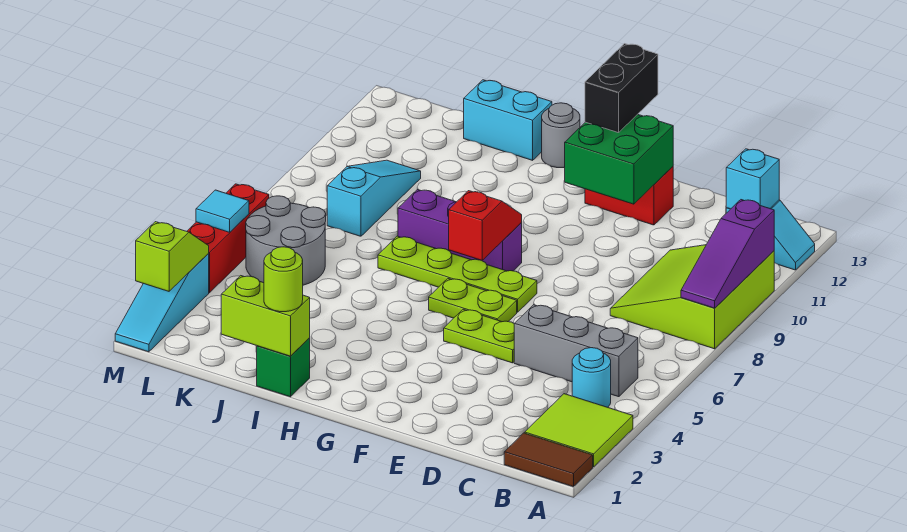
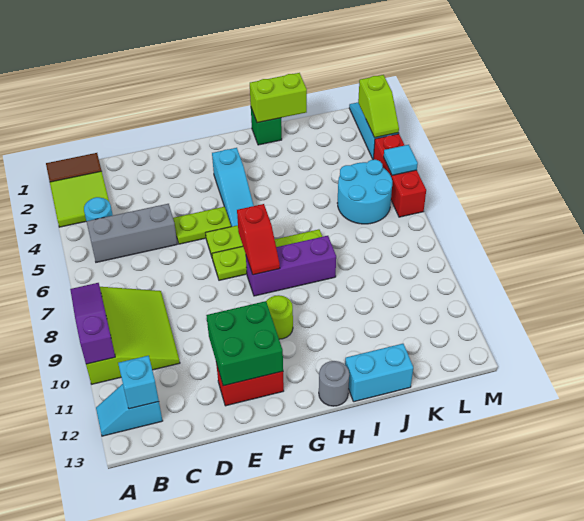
black brick F12:F13 level 3 -> none
lime round brick I1 level 3 -> lime round brick G10 level 1
grey round brick K5:L6 level 1 -> cyan round brick K5:L6 level 1
cyan slope K8:K10 level 1 top 8 -> cyan slope G3:G5 level 1 top 3

